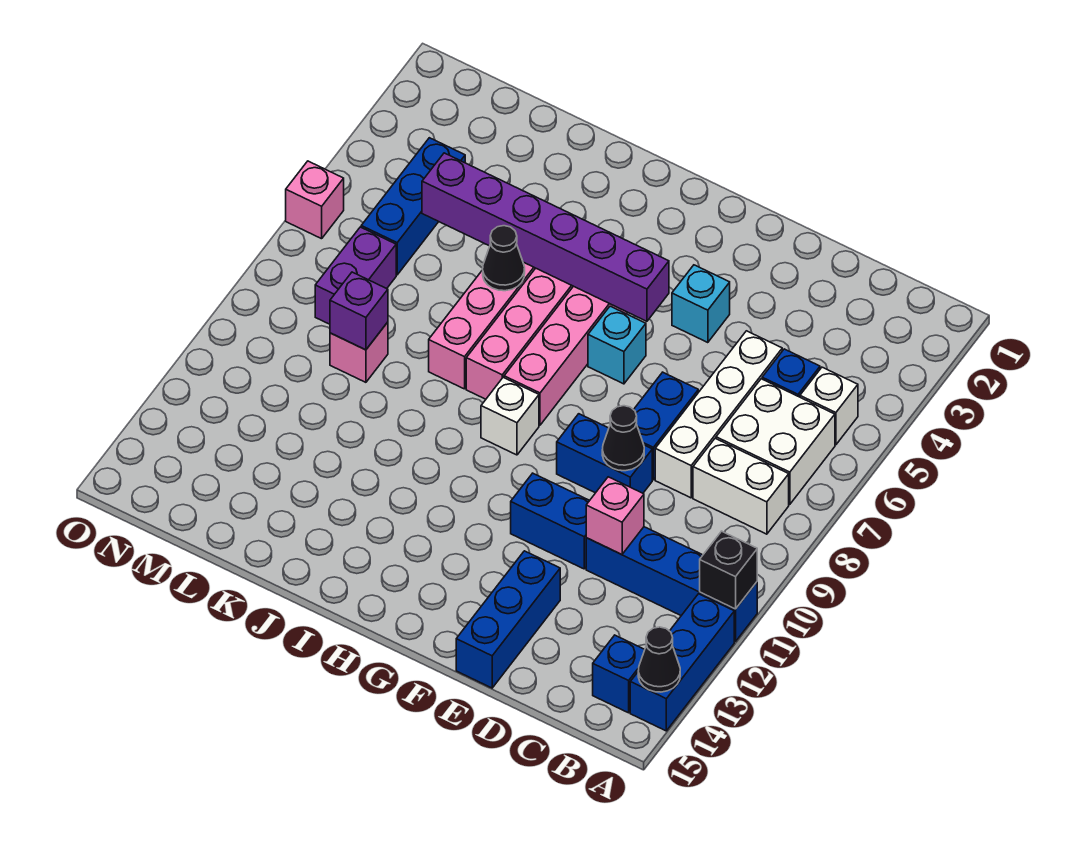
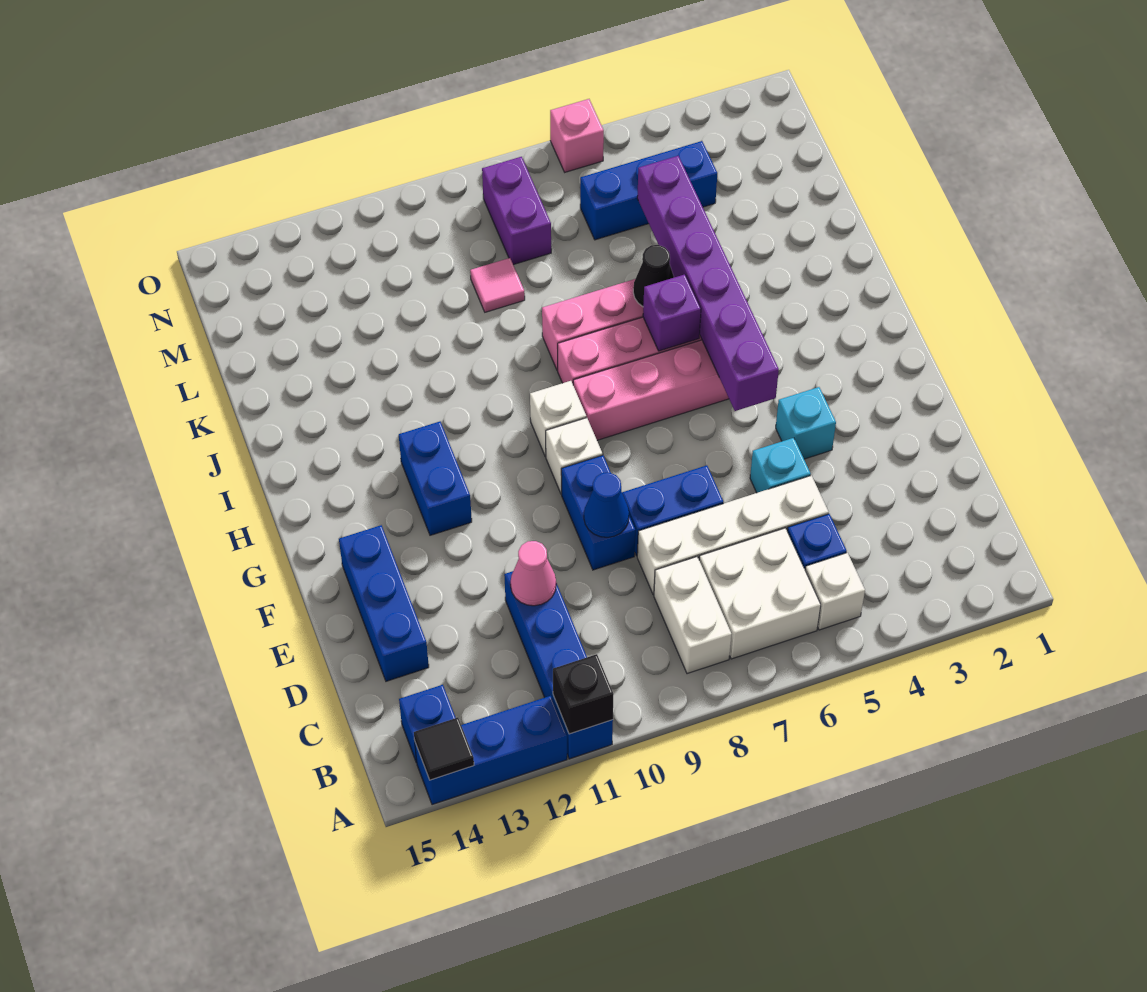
black cone A14 level 2 -> black tile A14 level 2
pink brick D11 level 2 -> pink cone D11 level 2
black cone E9 level 2 -> blue cone E9 level 2
blue brick E11:F11 level 1 -> blue brick G12:H12 level 1
blue brick E13:E15 level 1 -> blue brick D14:F14 level 1
cyan brick G6 level 1 -> cyan brick E5 level 1
none -> white brick G9 level 1
pink brick L9 level 1 -> pink tile L9 level 1
purple brick L9 level 2 -> purple brick I6 level 2
purple brick M7:M8 level 1 -> purple brick M8:N8 level 1

